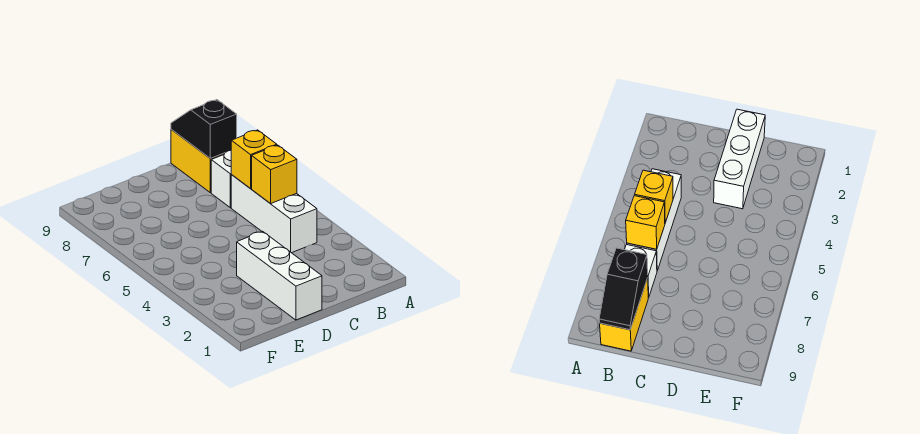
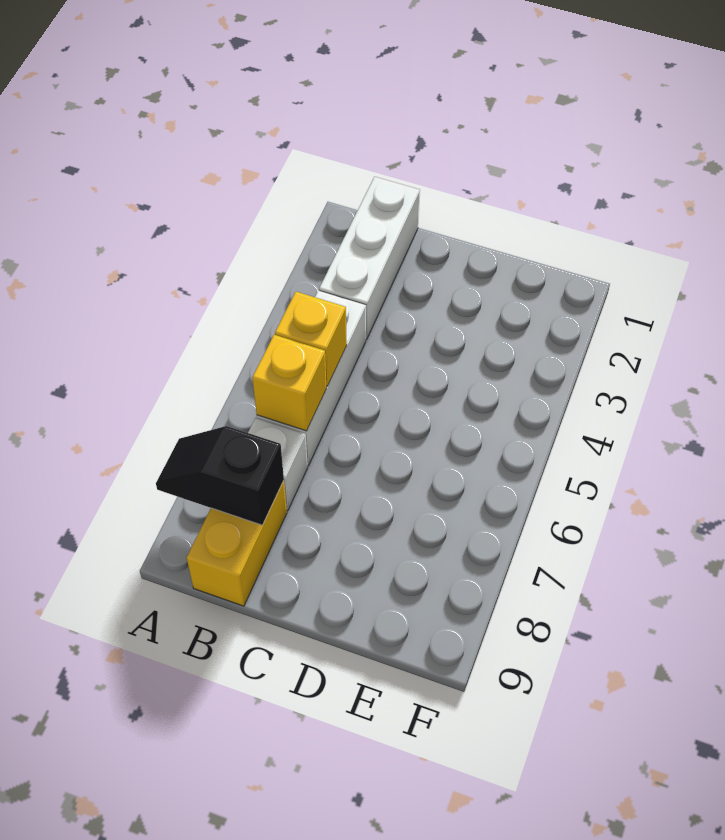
black slope B8:B9 level 2 top 8 -> black slope A8:B8 level 2 top B
white brick D1:D3 level 1 -> white brick B1:B3 level 1

